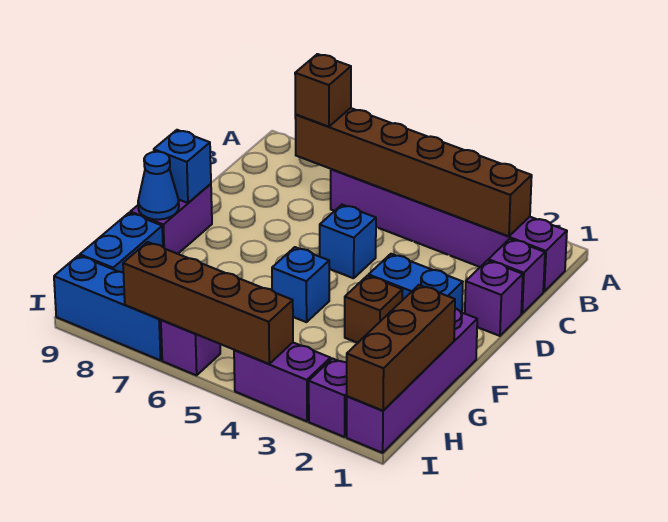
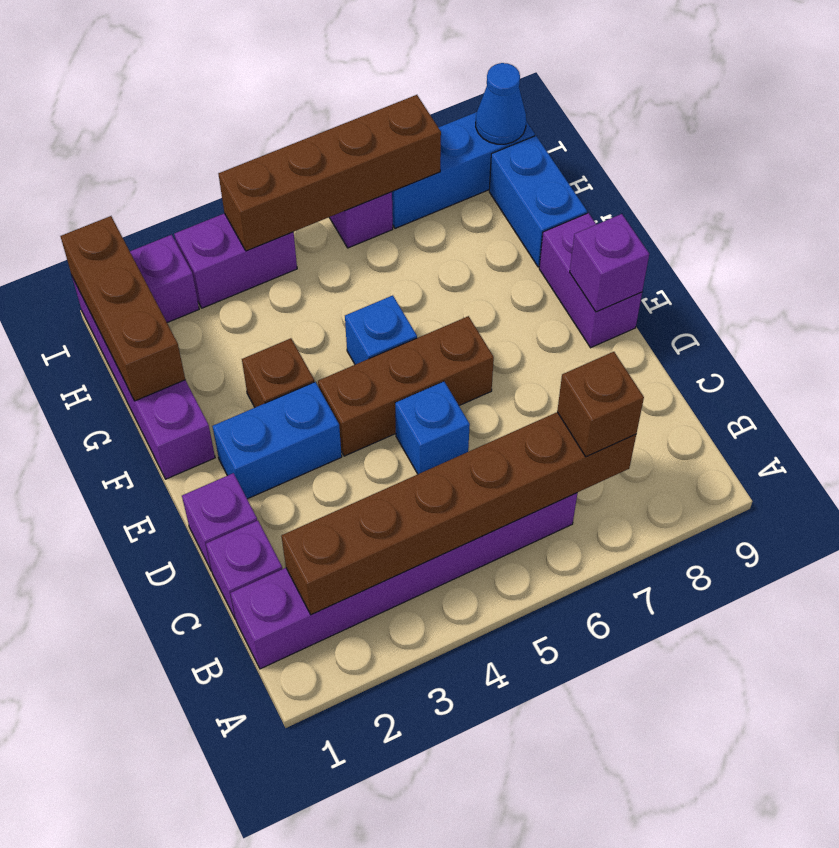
none -> brown brick E4:E6 level 1
blue brick E9 level 2 -> purple brick E9 level 2
blue cone F9 level 2 -> blue cone I9 level 2

